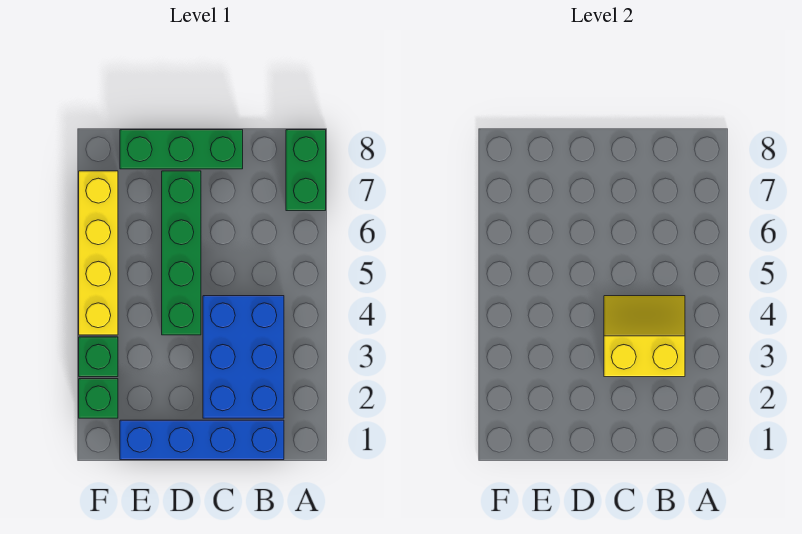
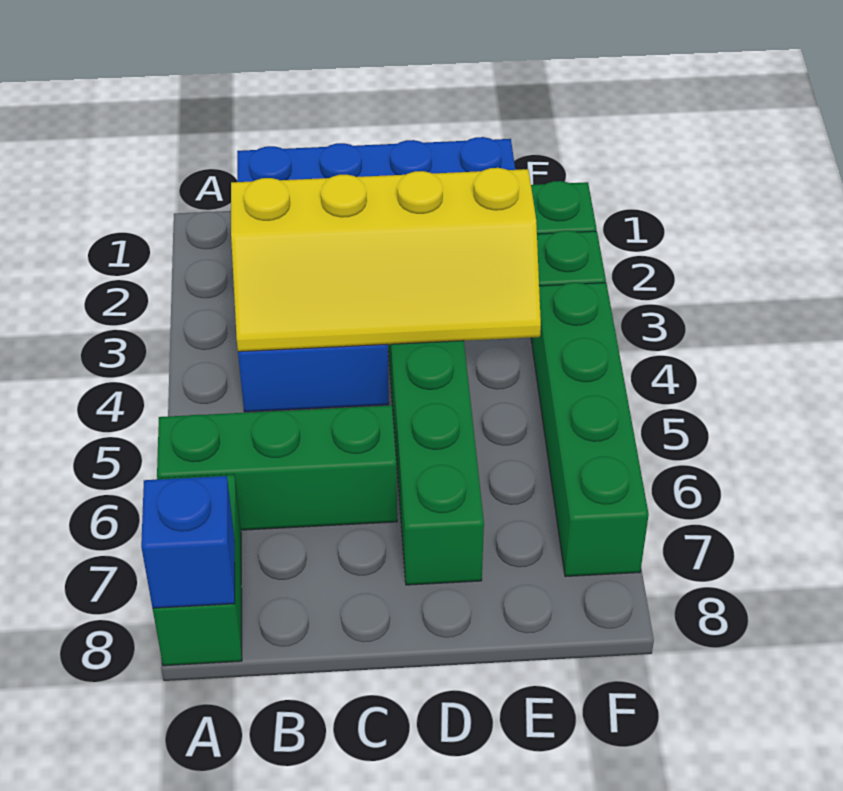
none -> blue brick A8 level 2
yellow slope B3:C4 level 2 top 3 -> yellow slope B3:E4 level 2 top 3
green brick C8:E8 level 1 -> green brick A6:C6 level 1
yellow brick F4:F7 level 1 -> green brick F4:F7 level 1

